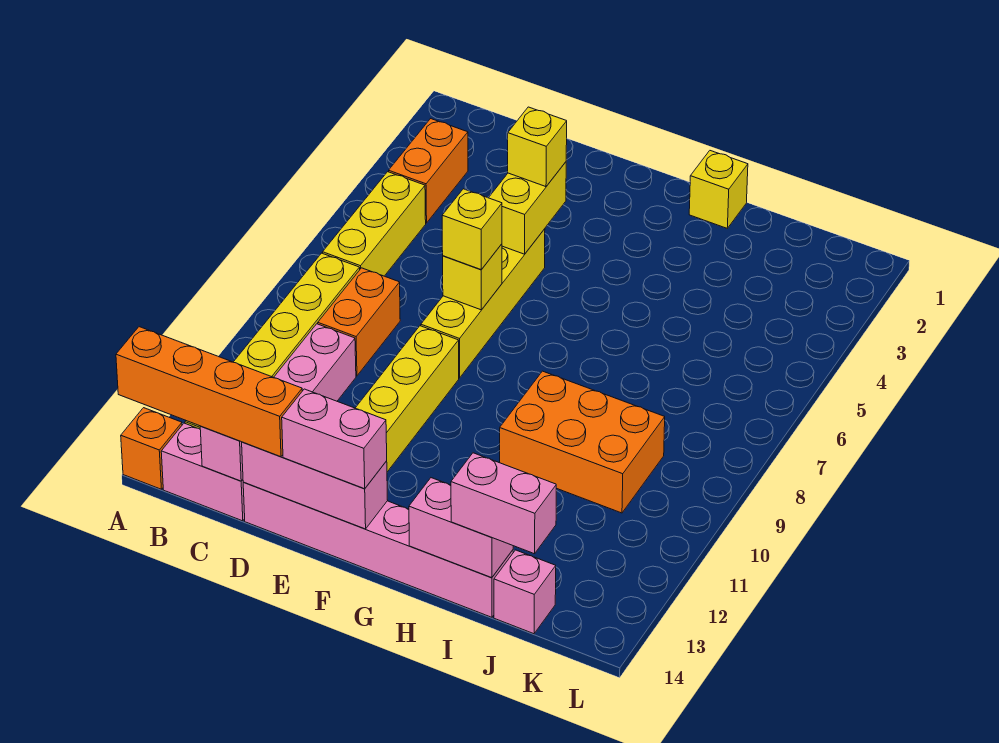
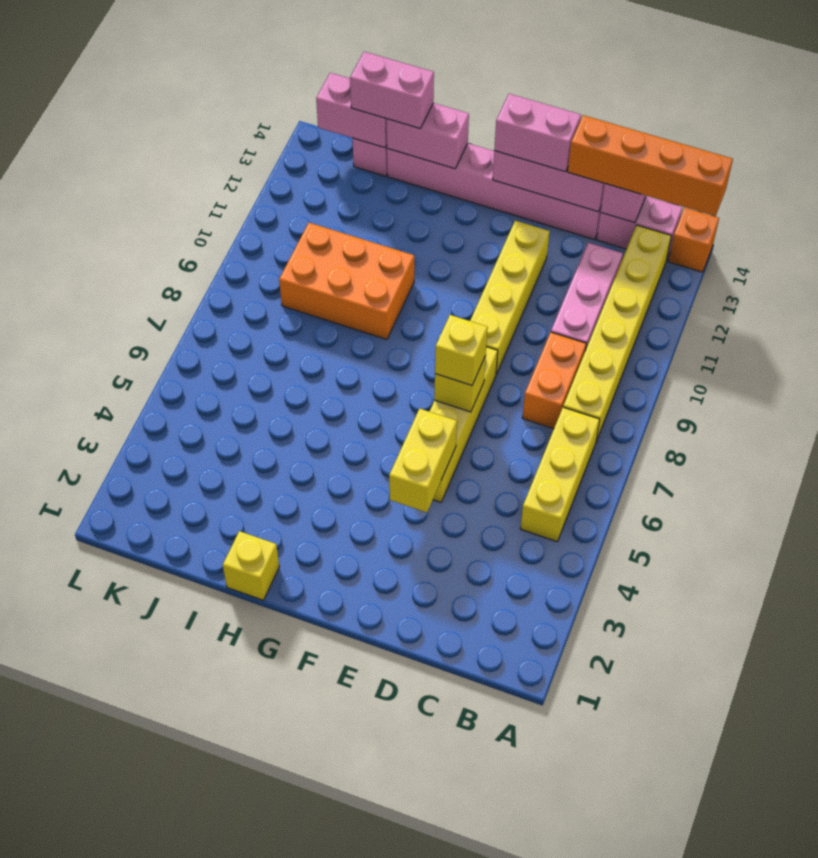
orange brick B3:B4 level 1 -> none
yellow brick E4 level 3 -> none
none -> pink brick J14:K14 level 2

